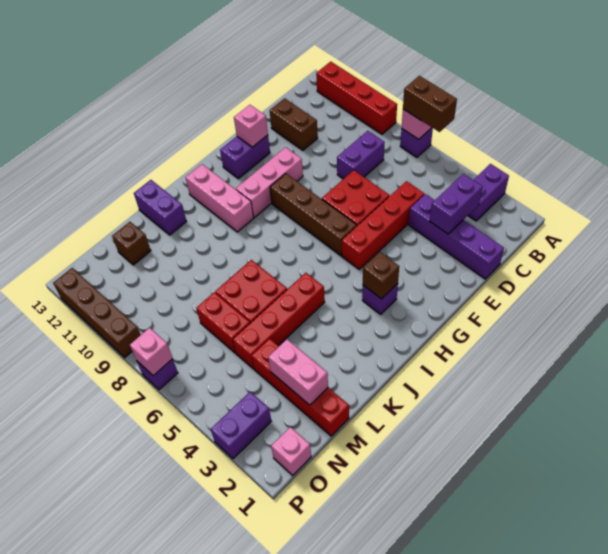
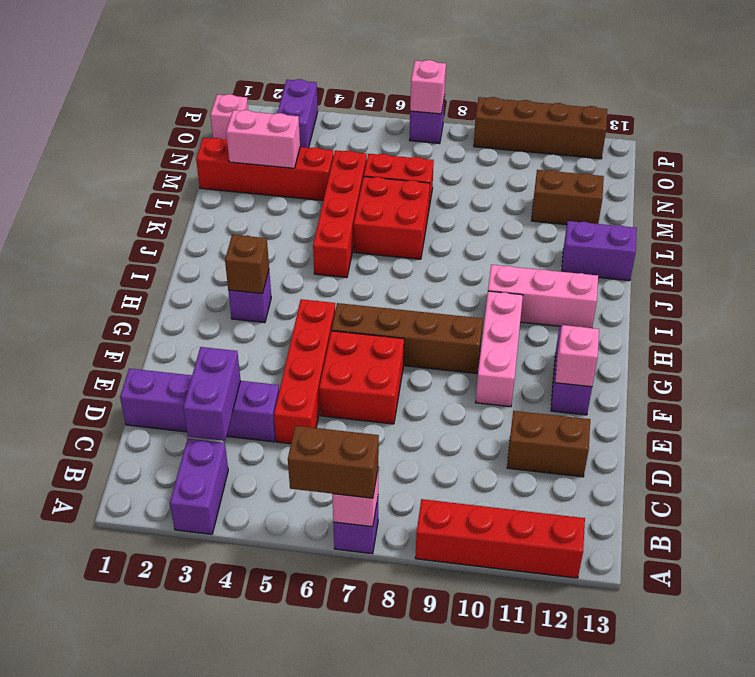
purple brick C8:D8 level 1 -> none
brown brick M12 level 1 -> brown brick M11:M12 level 1

